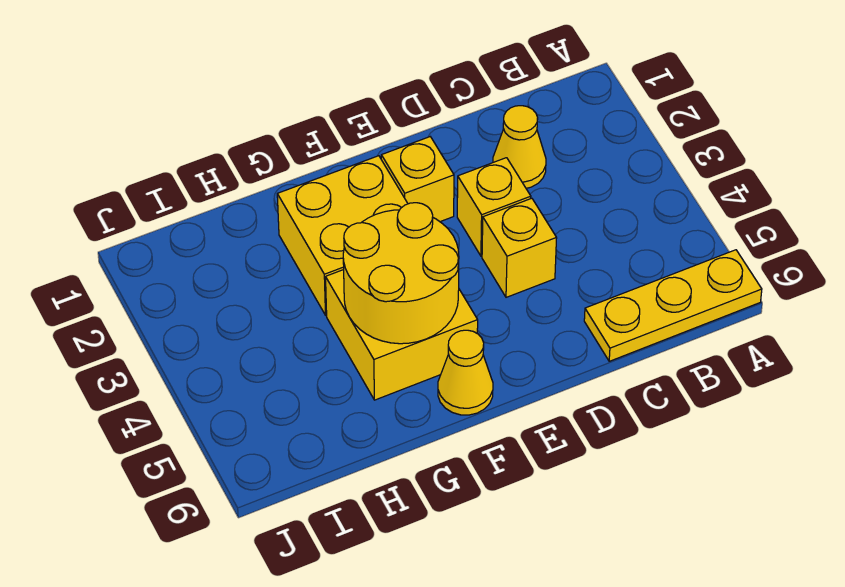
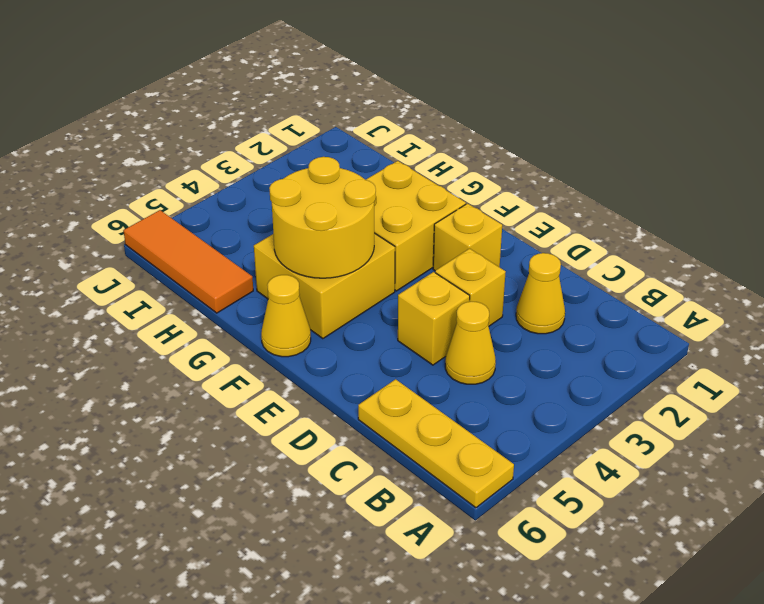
none -> yellow cone C4 level 1
none -> orange tile H6:J6 level 1

